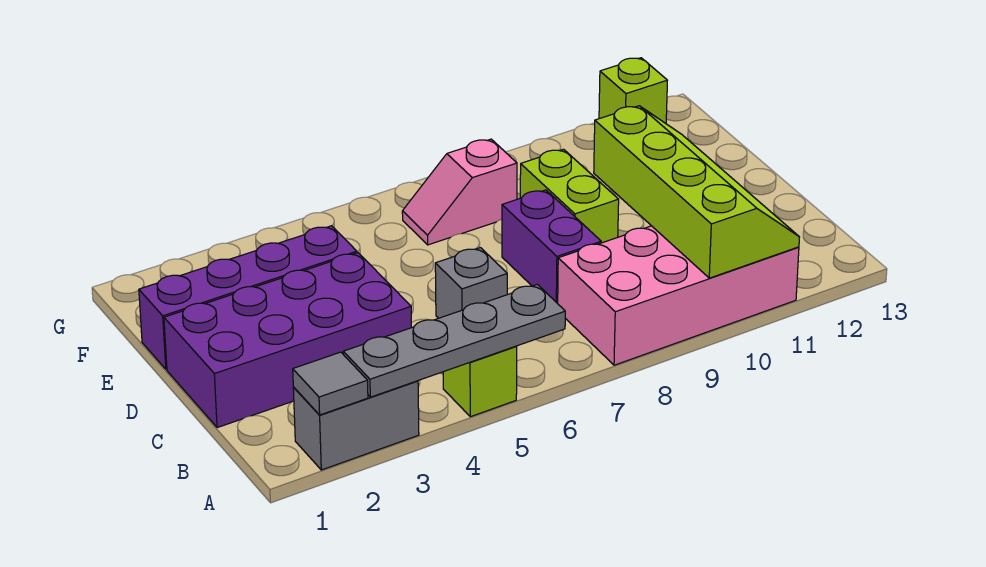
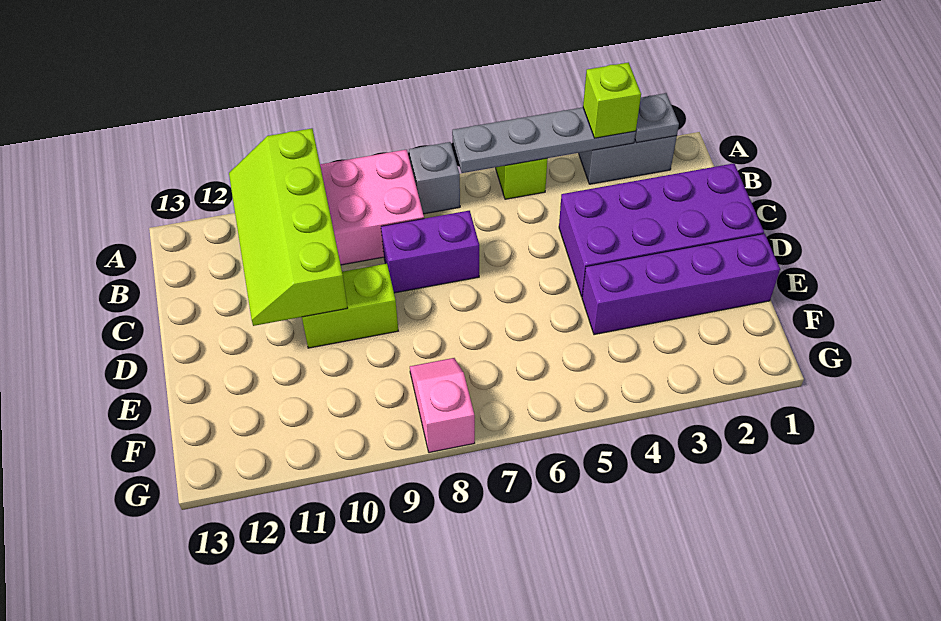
grey tile A2 level 2 -> grey plate A2 level 2
grey brick C6 level 1 -> grey brick A7 level 1
purple brick C8:D8 level 1 -> purple brick C7:C8 level 1
lime brick D9:E9 level 1 -> lime brick D9:D10 level 1
pink slope F7:F8 level 1 top 8 -> pink slope F8:G8 level 1 top G
lime brick G12 level 1 -> lime brick A3 level 3

